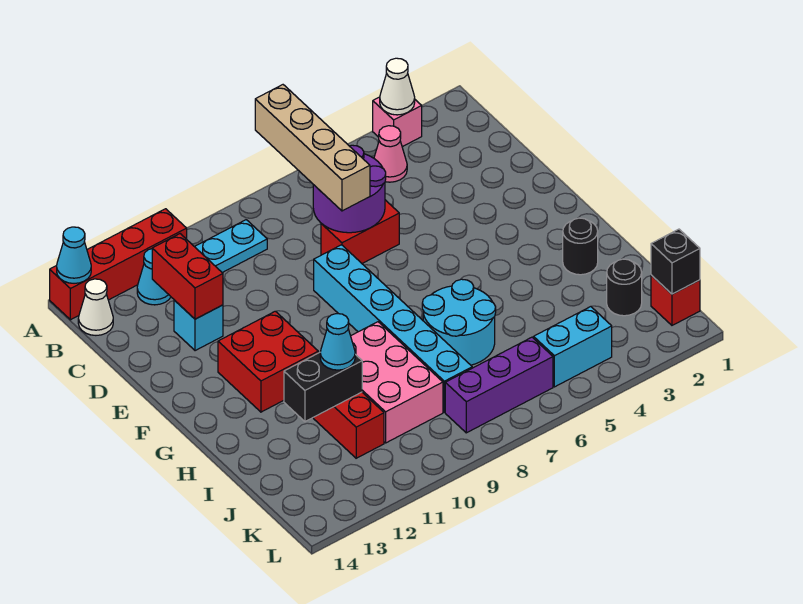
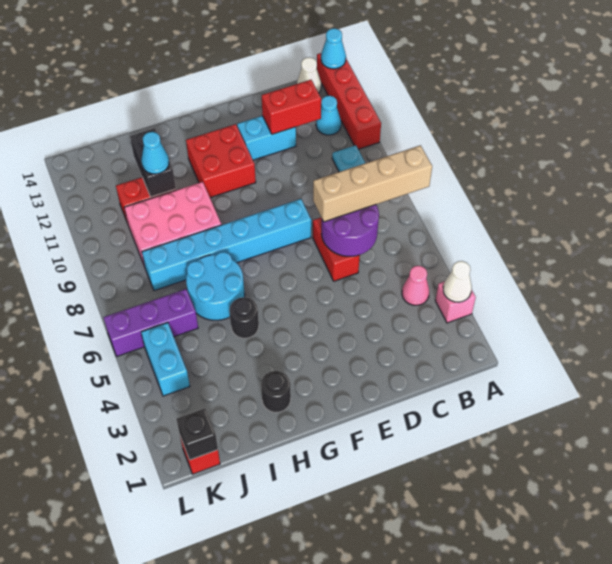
cyan brick D12 level 1 -> cyan brick D12:E12 level 1
black round brick J2 level 1 -> black round brick H5 level 1
purple brick K6:K8 level 1 -> purple brick J6:L6 level 1

